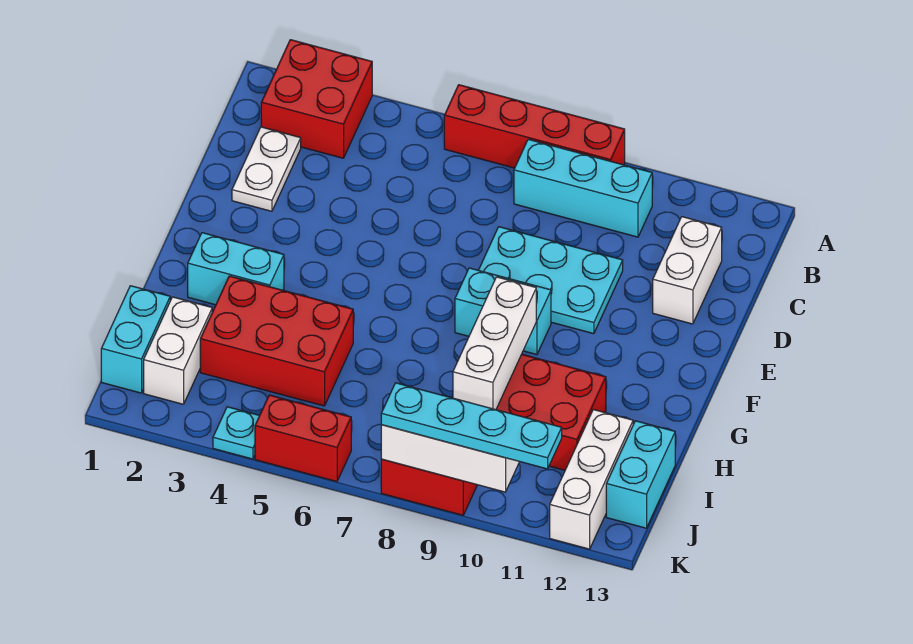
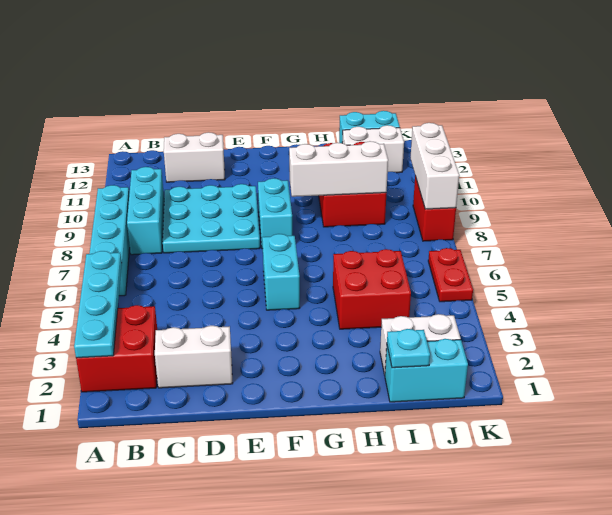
red brick A6:A9 level 1 -> cyan brick A6:A9 level 1
white plate C2:D2 level 1 -> white brick C2:D2 level 1
cyan plate D8:E10 level 1 -> cyan plate C8:E10 level 1
cyan brick G2:G3 level 1 -> cyan brick F5:F6 level 1
red brick H3:I5 level 1 -> red brick H4:I5 level 1
white brick I12:K12 level 1 -> white brick I12:J12 level 1
cyan plate K4 level 1 -> cyan plate I1 level 2
red brick K5:K6 level 1 -> red plate K5:K6 level 1
cyan plate K8:K11 level 3 -> cyan plate A2:A5 level 2

